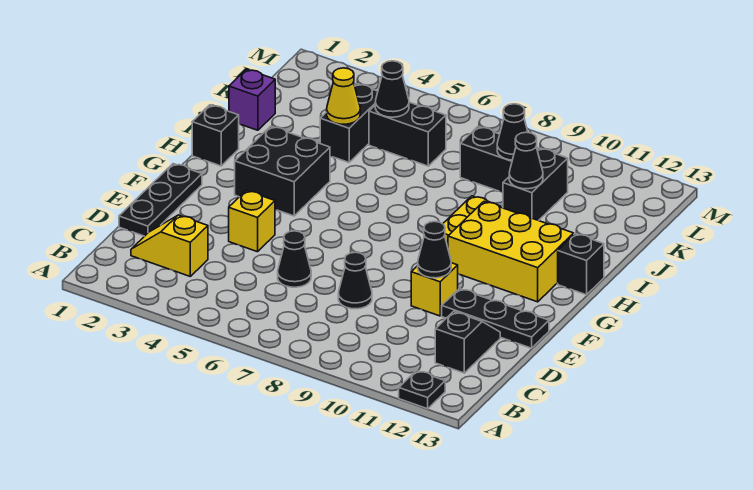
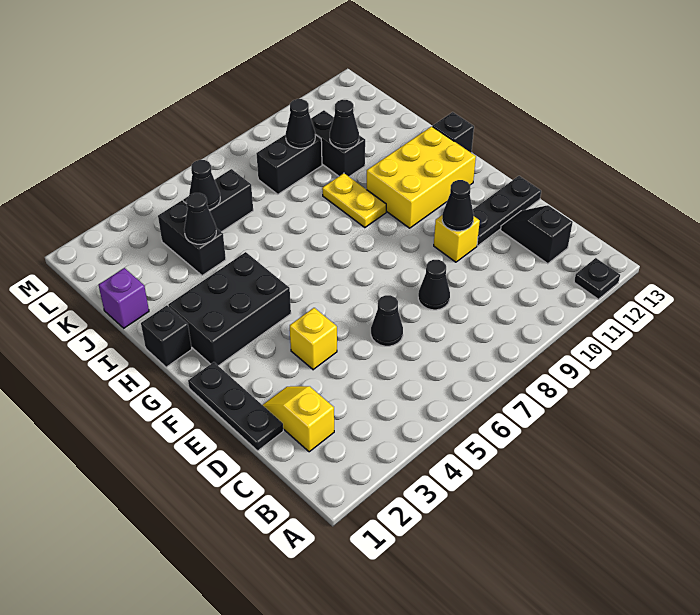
yellow slope C2:C3 level 1 top 3 -> yellow slope C2:D2 level 1 top C
black brick G3:H4 level 1 -> black brick G2:H4 level 1
yellow cone J4 level 2 -> black cone J4 level 2

